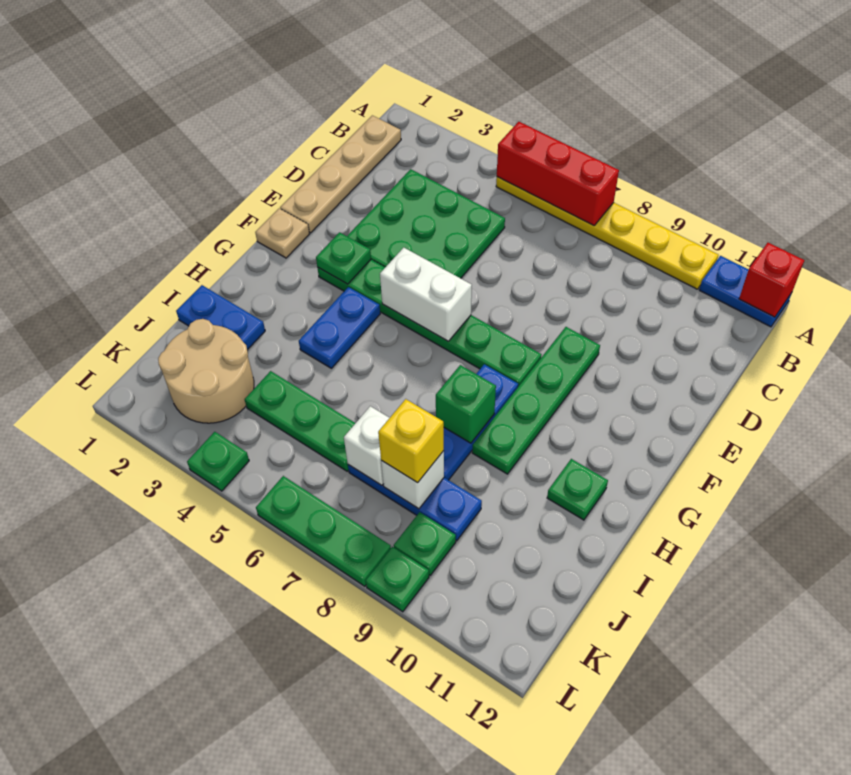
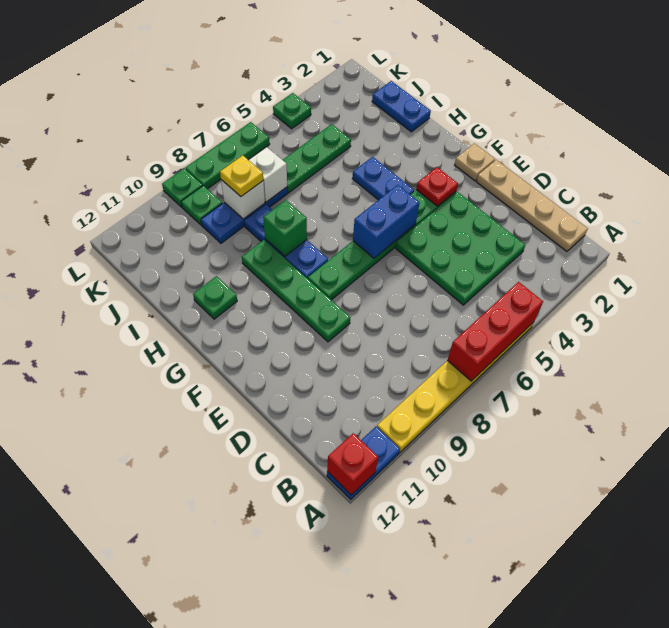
green plate F3 level 2 -> red plate F3 level 2
white brick F5:F6 level 2 -> blue brick F5:F6 level 2
blue plate I1:I2 level 1 -> blue plate I1:J1 level 1
tan round brick J2:K3 level 1 -> none
yellow brick J8 level 3 -> yellow plate J8 level 3

